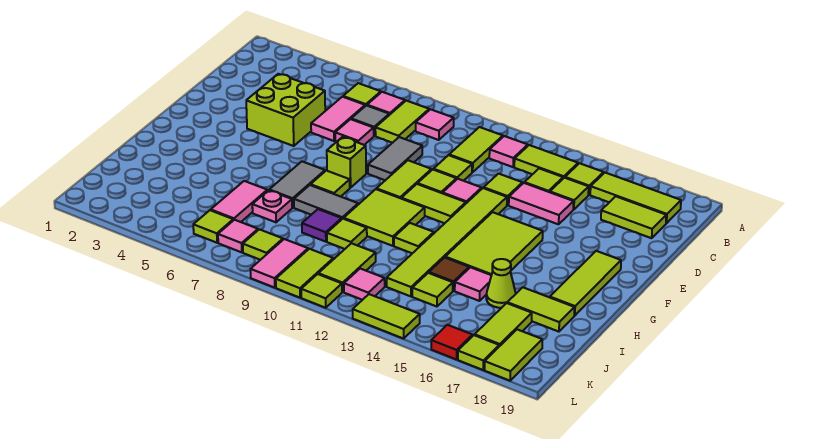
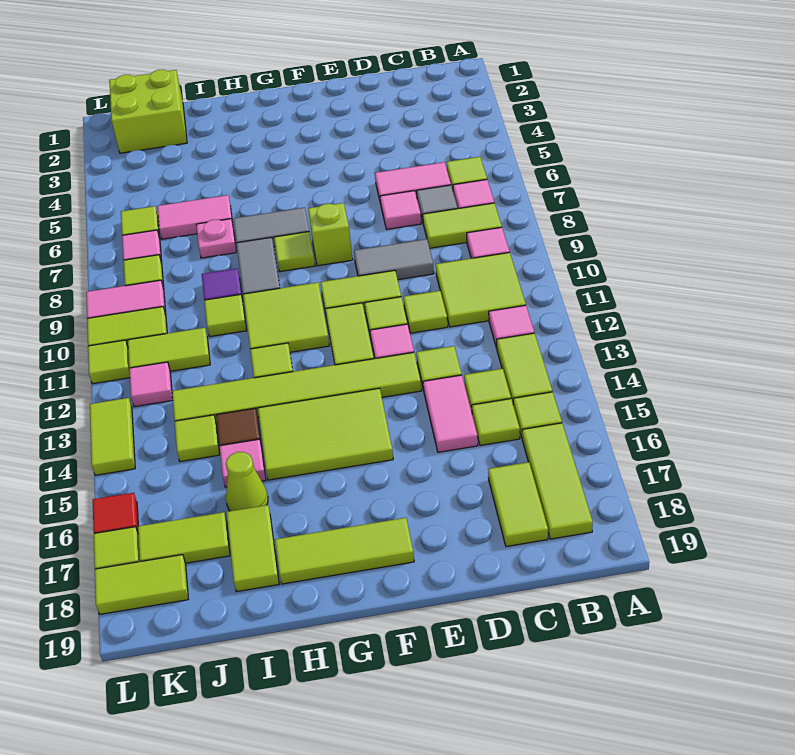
lime tile B11:C11 level 1 -> lime tile B10:C11 level 1
lime brick D4:E5 level 1 -> lime brick J1:K2 level 1

